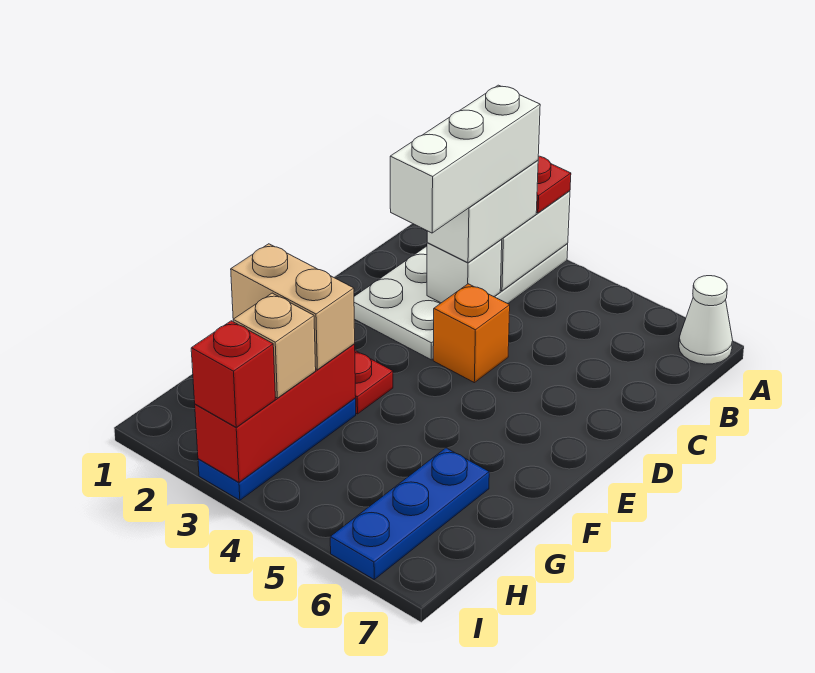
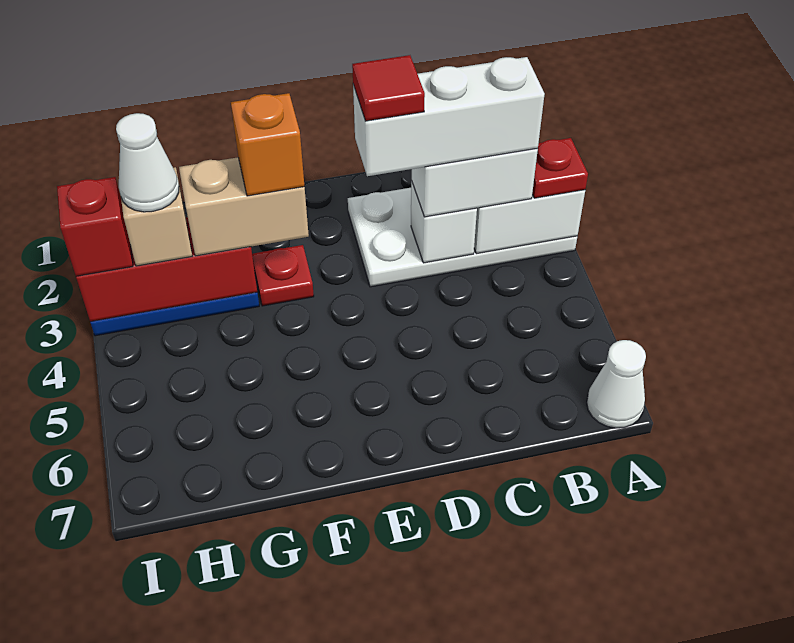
none -> red tile D3 level 5
orange brick D4 level 1 -> orange brick F3 level 4
tan brick G2:G3 level 3 -> tan brick F3:G3 level 3
blue plate G6:I6 level 1 -> none
none -> white cone H3 level 4

